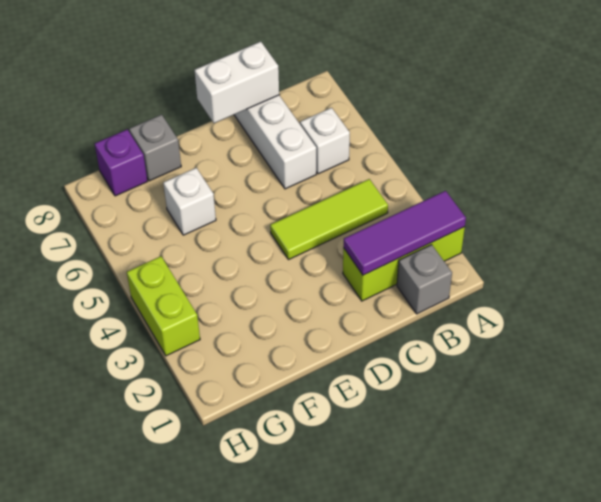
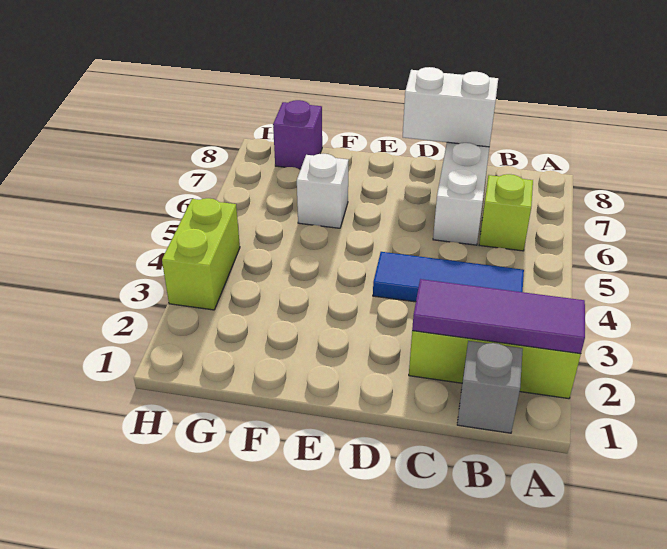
lime tile B4:D4 level 1 -> blue tile B4:D4 level 1
white brick B6 level 1 -> lime brick B6 level 1
grey brick F8 level 1 -> none

